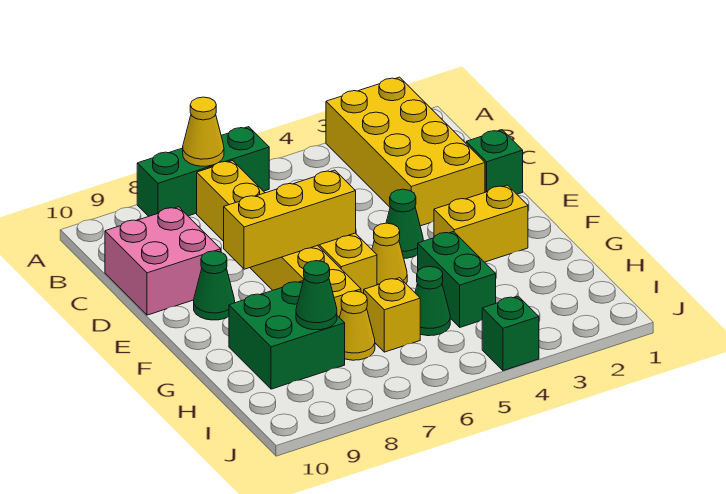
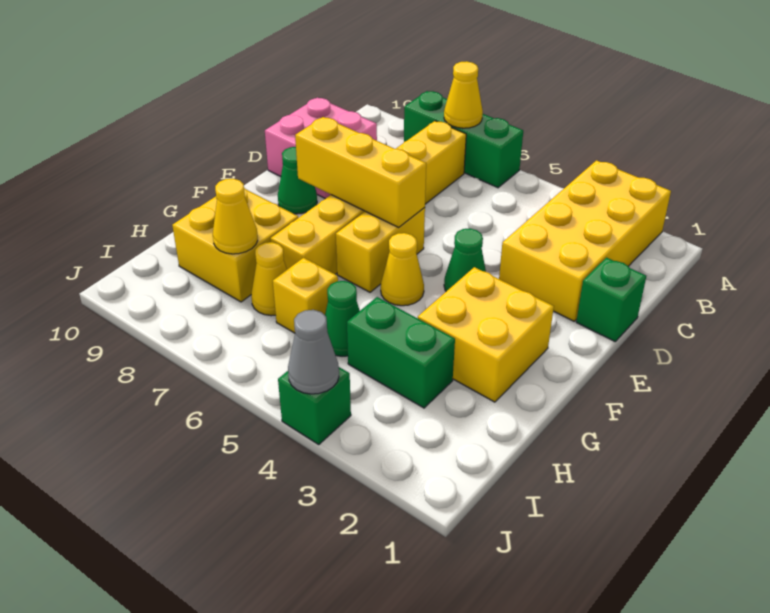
yellow brick F2:F3 level 1 -> yellow brick F2:G3 level 1
green brick G4:H4 level 1 -> green brick H3:H4 level 1
green brick G8:H9 level 1 -> yellow brick G8:H9 level 1
green cone H8 level 2 -> yellow cone H8 level 2
none -> grey cone J4 level 2

